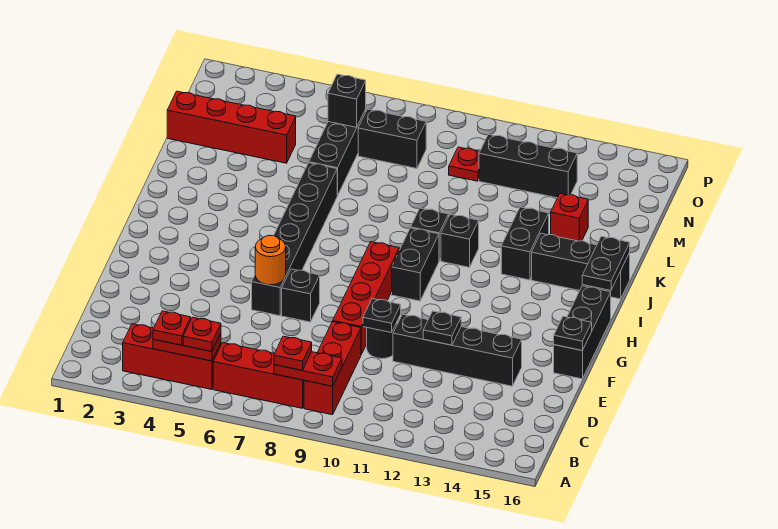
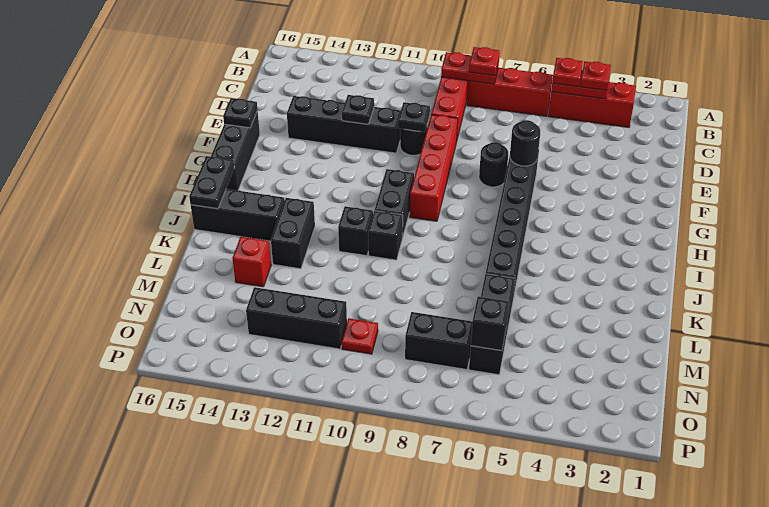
orange round brick F6 level 2 -> black round brick F6 level 2
black brick F7 level 1 -> black round brick F7 level 1
red brick M1:M4 level 1 -> none

